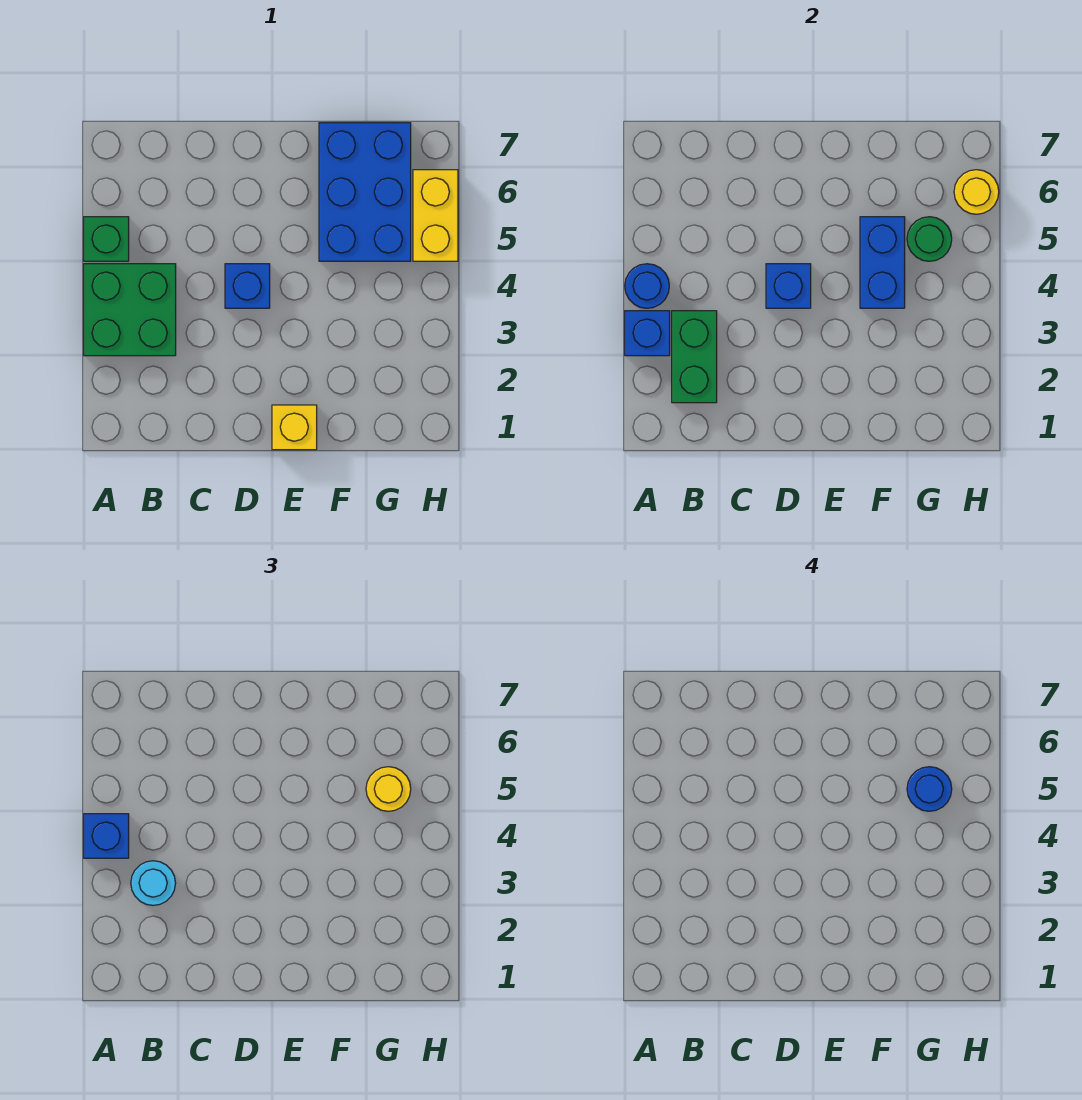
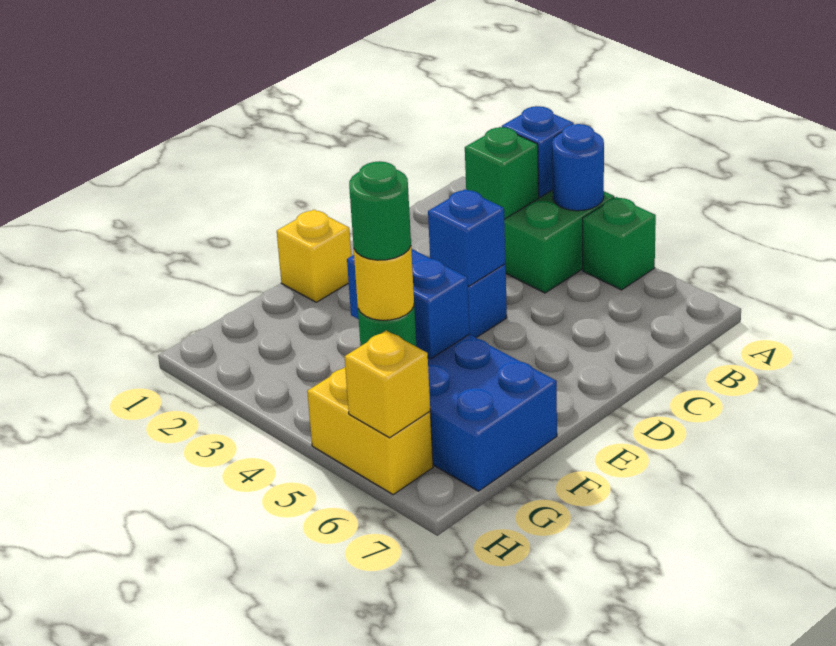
blue brick A4 level 3 -> none
green brick B2:B3 level 2 -> green brick B3 level 2
cyan round brick B3 level 3 -> none
blue round brick G5 level 4 -> green round brick G5 level 4
yellow round brick H6 level 2 -> yellow brick H6 level 2

